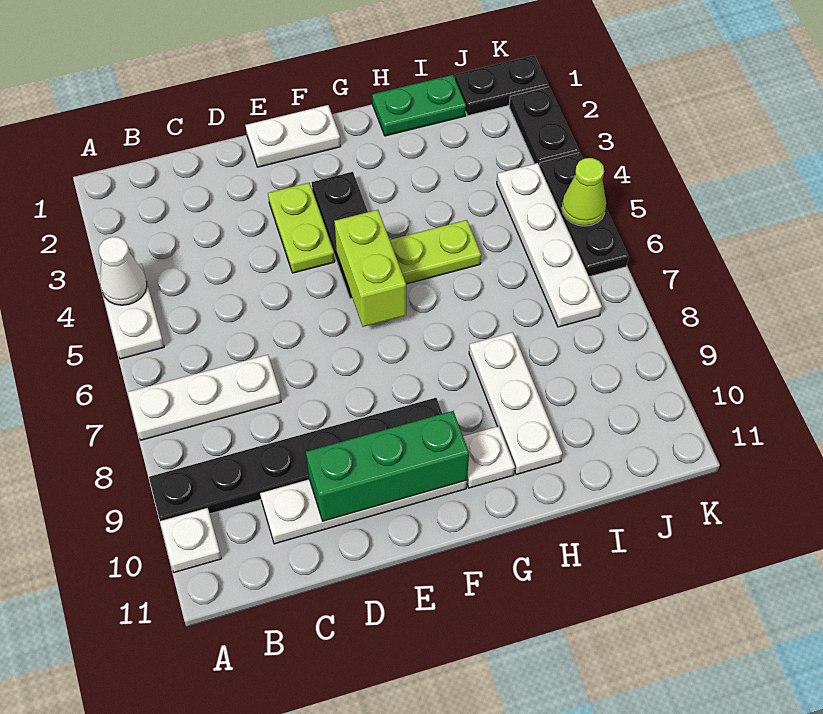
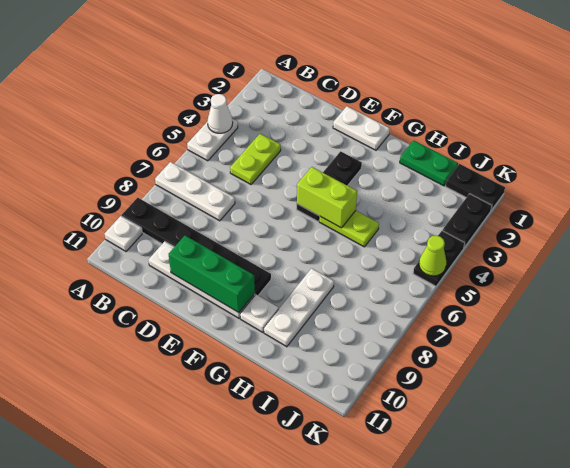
lime plate E3:E4 level 1 -> lime plate C4:C5 level 1
lime brick F5:F6 level 2 -> lime brick F5:G5 level 2
white plate J4:J7 level 1 -> none
black plate K4:K6 level 1 -> black plate K4:K5 level 1

